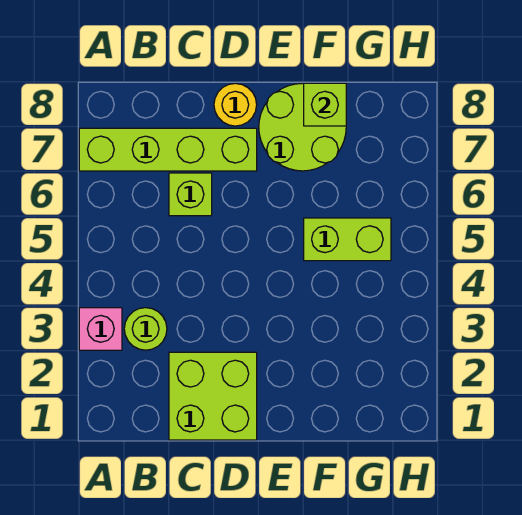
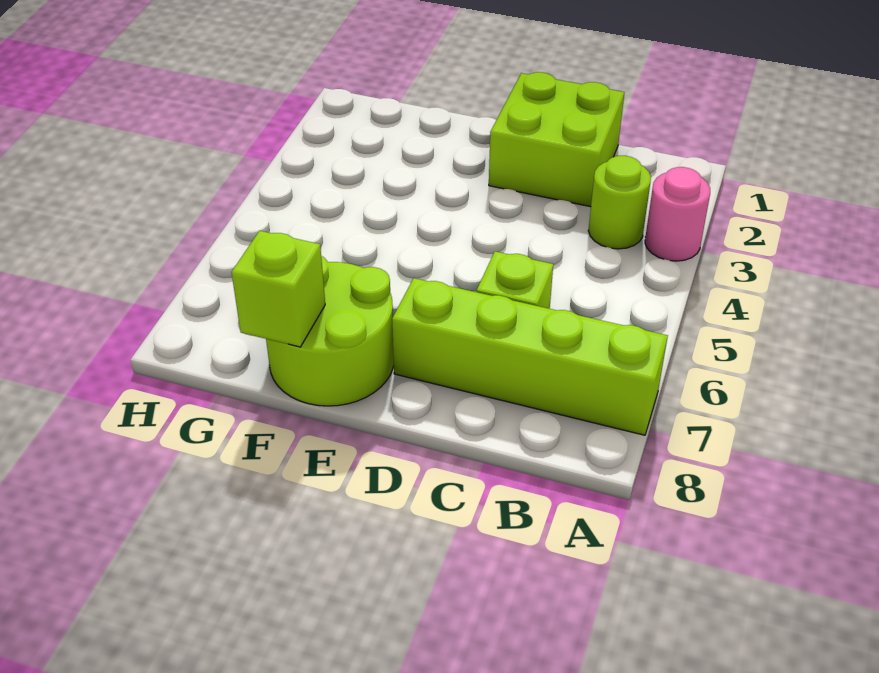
pink brick A3 level 1 -> pink round brick A3 level 1
yellow round brick D8 level 1 -> none
lime brick F5:G5 level 1 -> none

